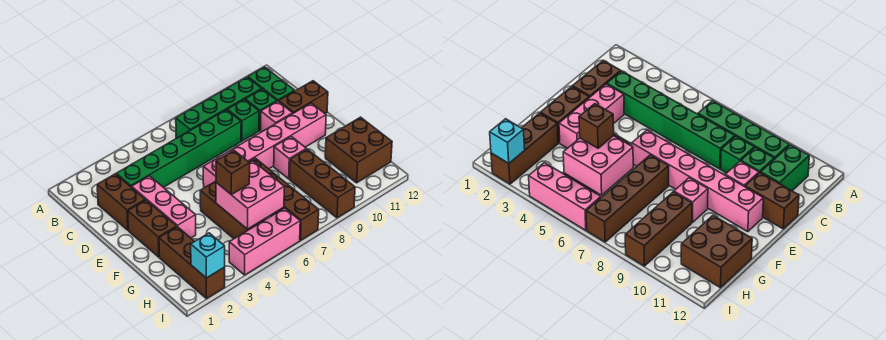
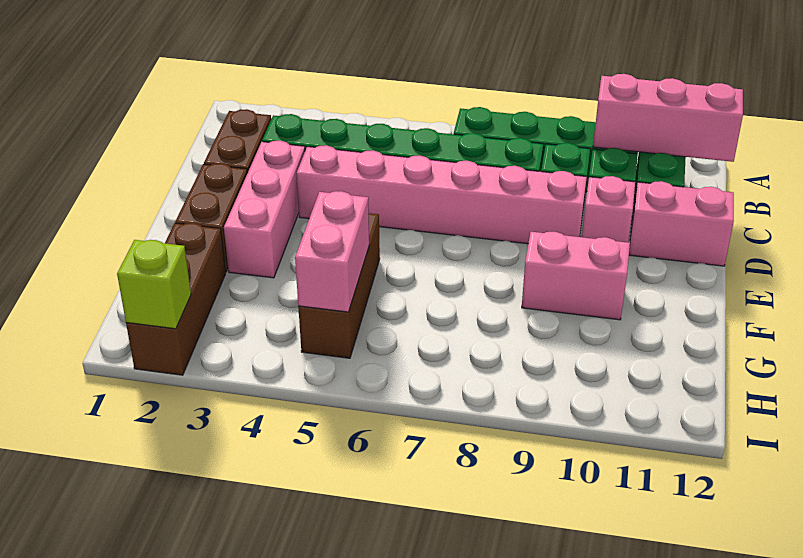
brown brick D11:D12 level 1 -> pink brick D11:D12 level 1
pink brick E6:E11 level 1 -> pink brick D4:D9 level 1
brown brick F7:I7 level 1 -> none
pink brick F9 level 1 -> pink brick F9:F10 level 1
pink brick G5:H6 level 2 -> pink brick G5:H5 level 2
brown brick G5 level 3 -> none
brown brick G9:I9 level 1 -> none
brown brick G11:H12 level 1 -> none
cyan brick I2 level 2 -> lime brick I2 level 2
pink brick I4:I6 level 1 -> pink brick B10:B12 level 2

